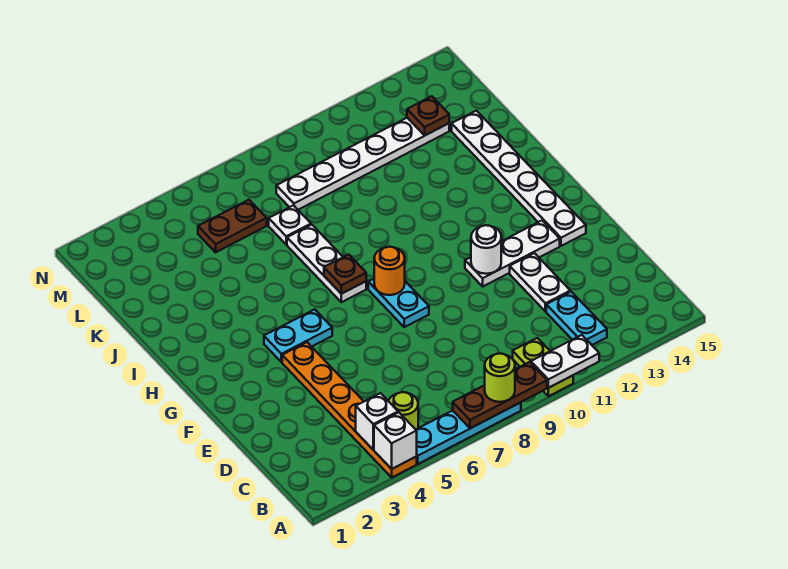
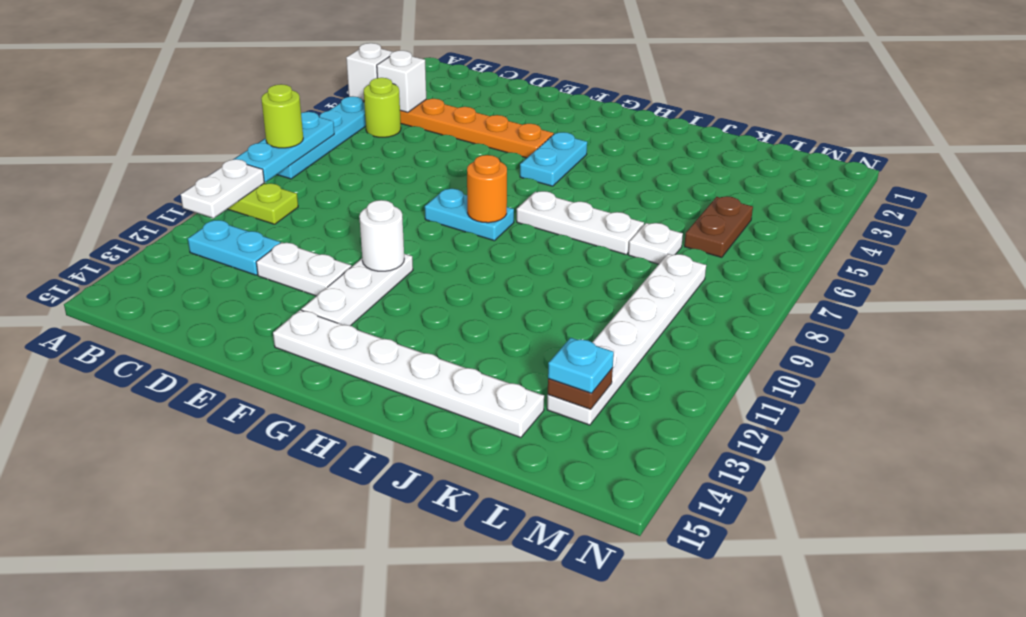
brown plate A7:A9 level 2 -> cyan plate A7:A9 level 2
brown plate H7 level 2 -> none
none -> cyan plate L13 level 3

